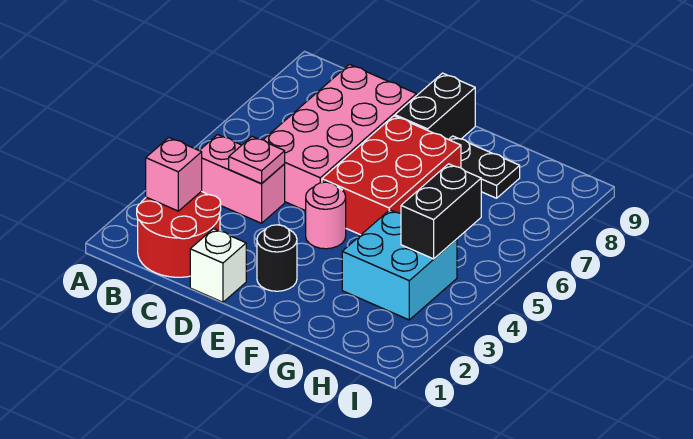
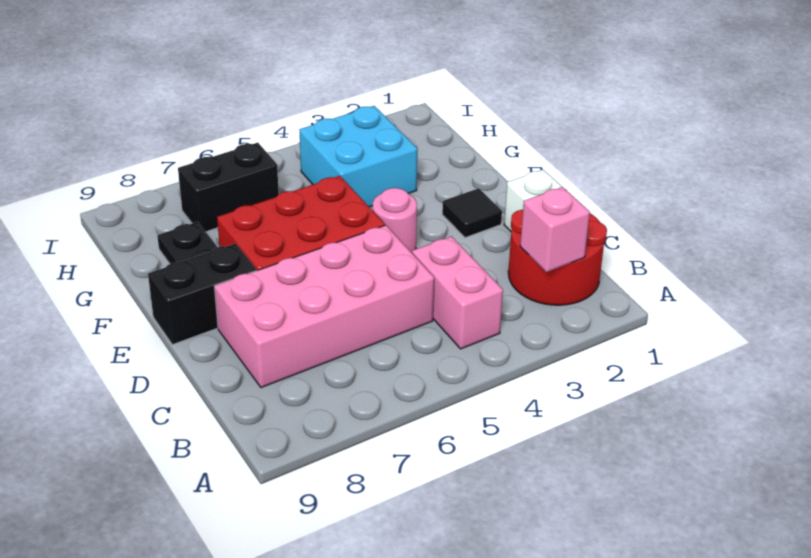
pink plate C4 level 2 -> none
black round brick E2 level 1 -> black tile E2 level 1
black brick H4:H5 level 2 -> black brick H6:H7 level 1

